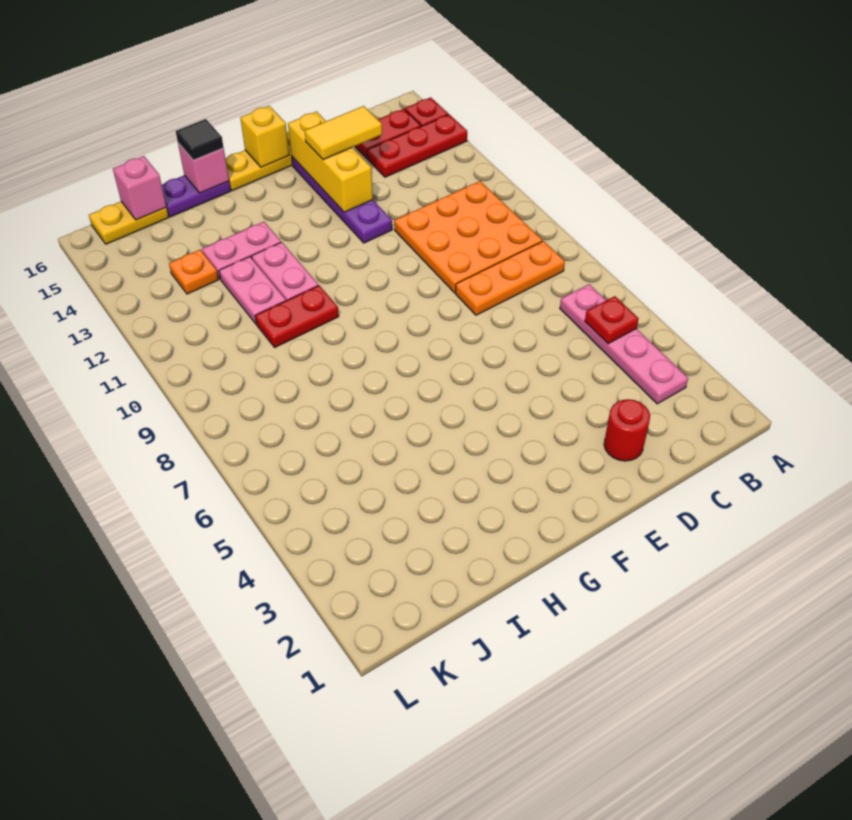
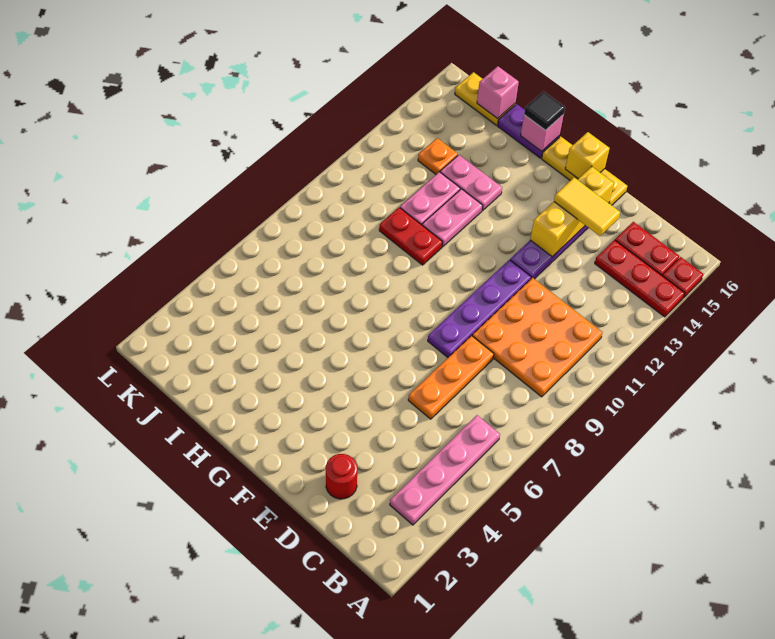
red plate B5 level 2 -> none
orange plate B8:D8 level 1 -> orange plate D6:D8 level 1
none -> purple plate E8:E11 level 1

